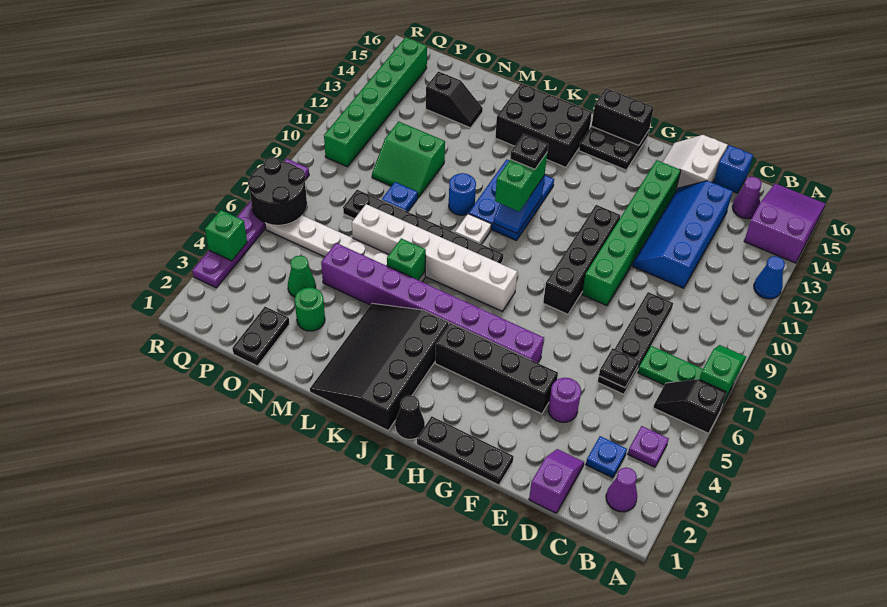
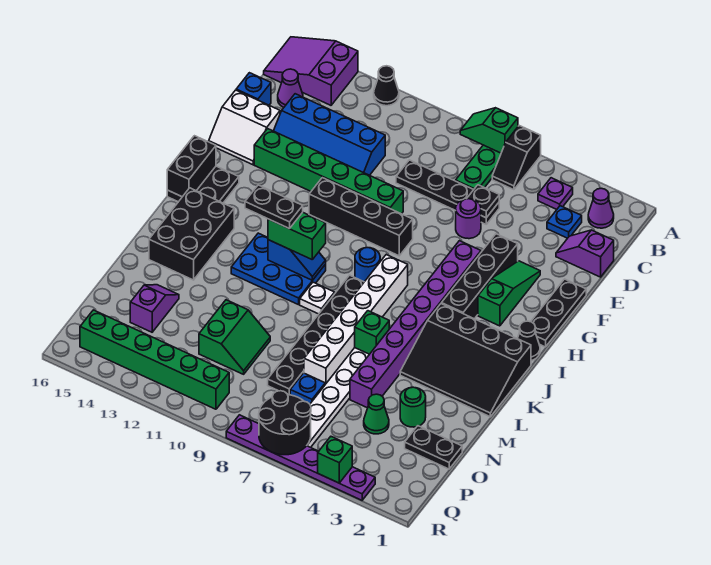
blue cone A12 level 1 -> black cone A12 level 1
purple round brick E4 level 1 -> purple round brick E6 level 1
none -> green slope F3:H3 level 1 top H
black plate J11 level 4 -> black plate J11:J12 level 4
blue round brick L10 level 1 -> blue round brick I8 level 1
blue plate N9 level 1 -> blue plate O7 level 1
black slope N14:O14 level 1 top O -> purple slope N14:O14 level 1 top O

